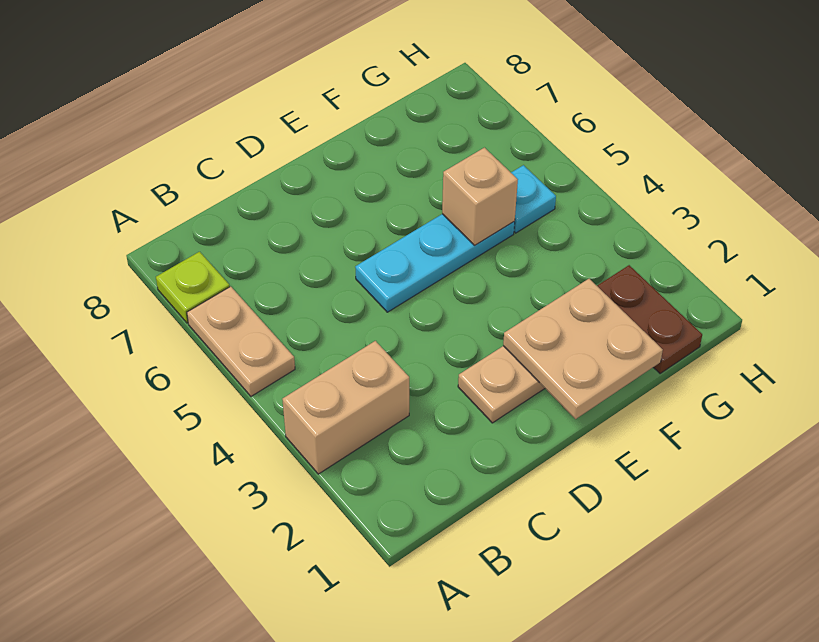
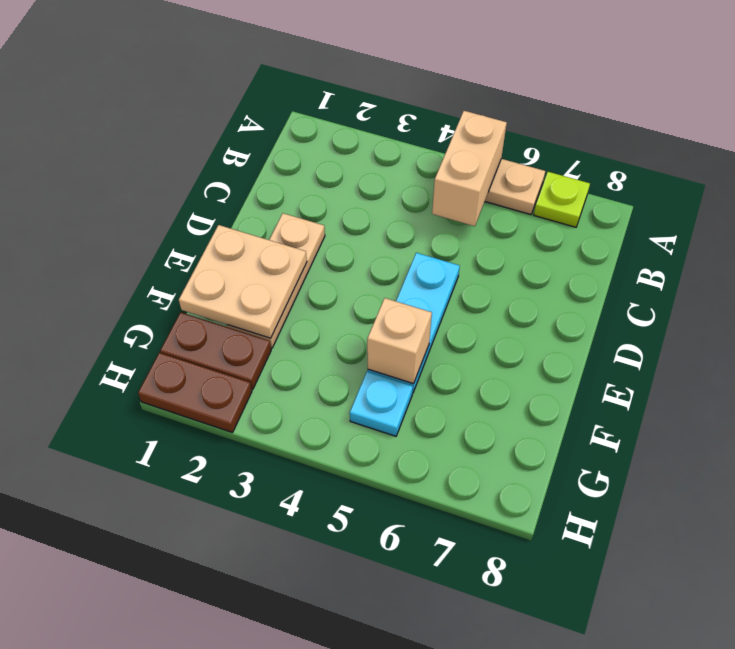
tan brick A3:B3 level 1 -> tan brick A5:B5 level 2
none -> brown plate H1:H2 level 1

